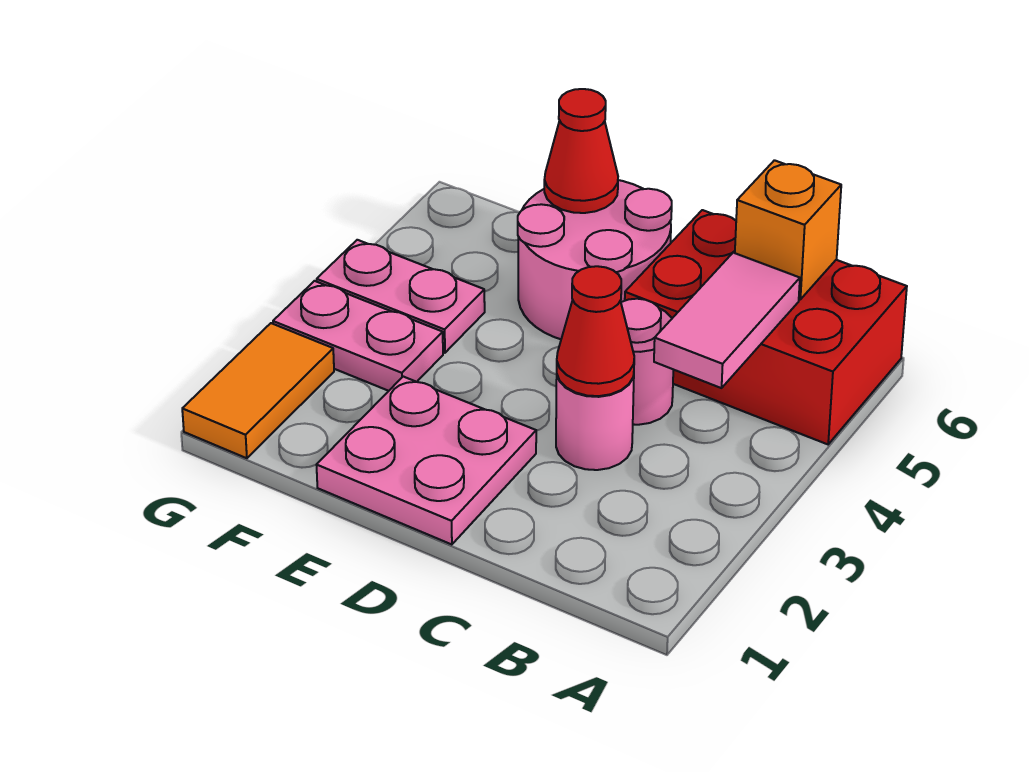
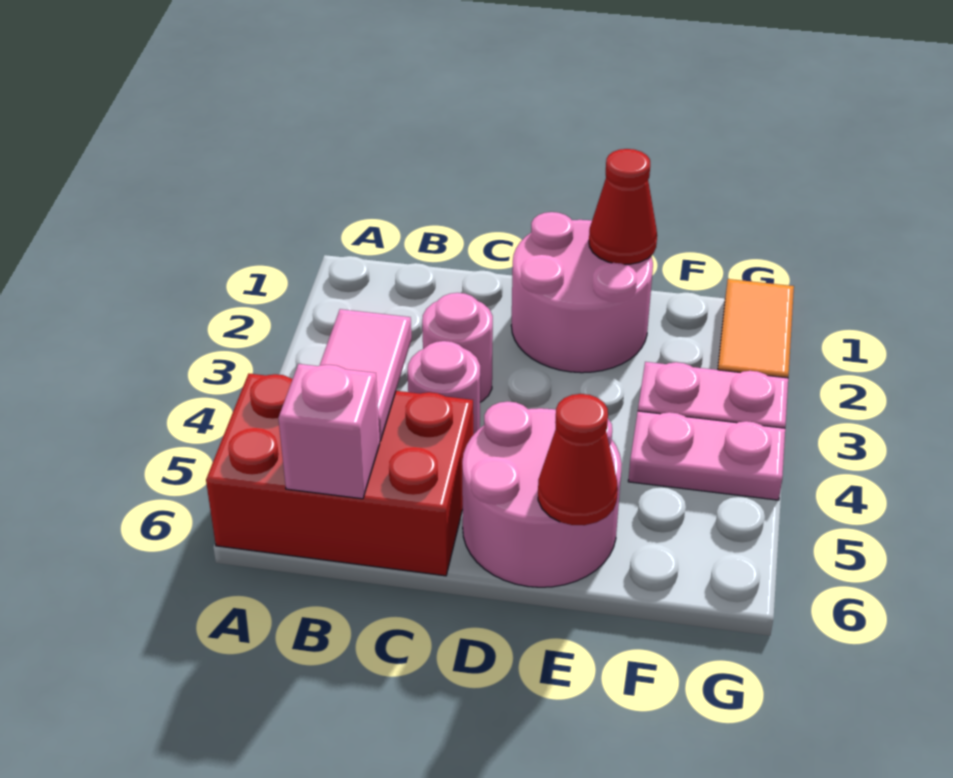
orange brick B6 level 2 -> pink brick B6 level 2
red cone C3 level 2 -> red cone E1 level 2
pink plate D1:E2 level 1 -> pink round brick D1:E2 level 1

